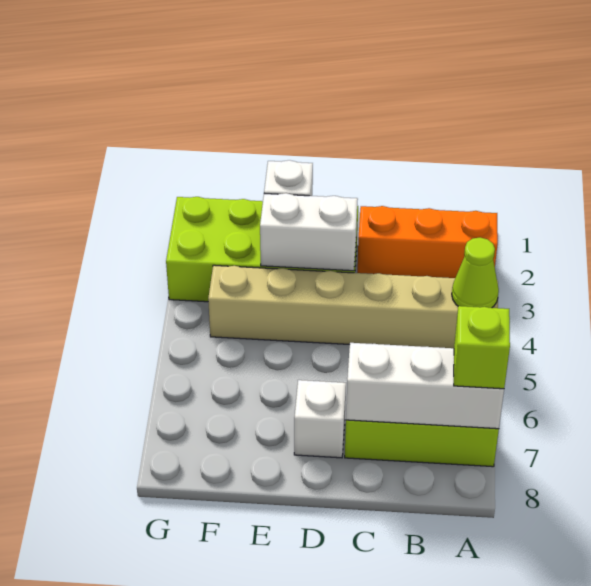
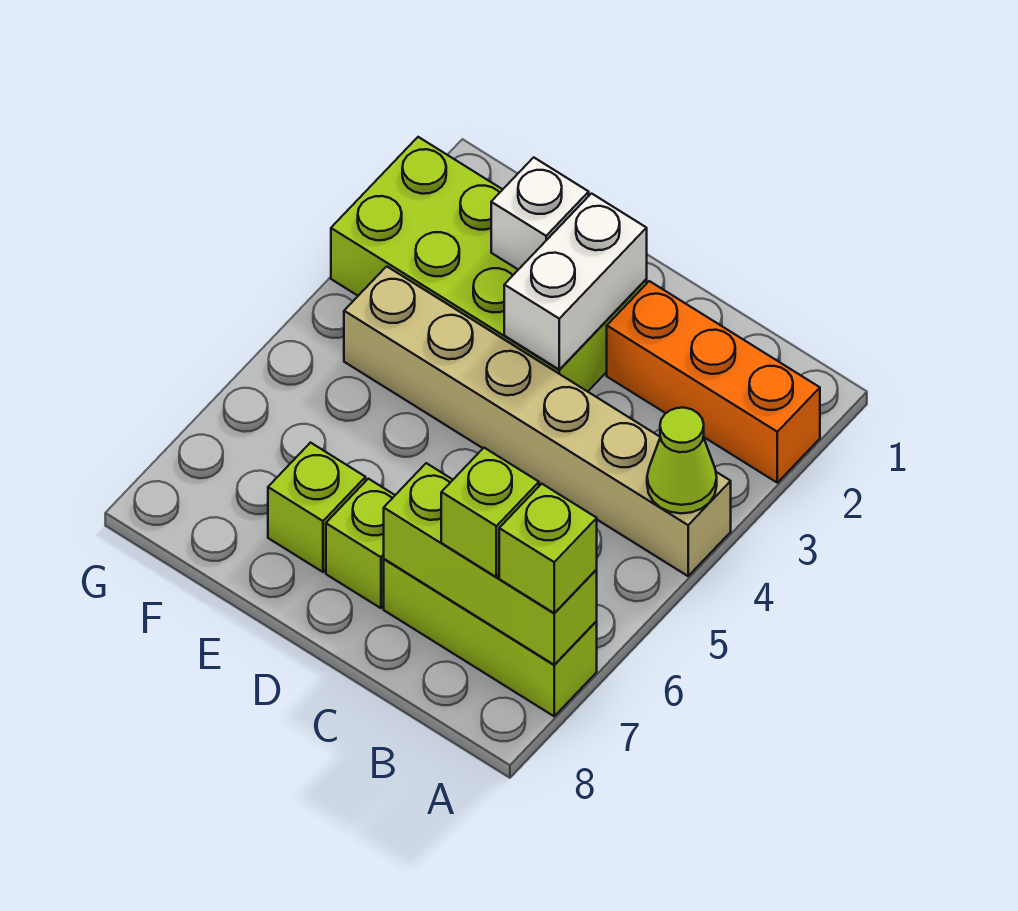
white brick A7:C7 level 2 -> lime brick A7:C7 level 2
none -> lime brick B7 level 3
white brick D3:E3 level 2 -> white brick D2:D3 level 2
white brick D7 level 1 -> lime brick D7 level 1
none -> lime brick E7 level 1

